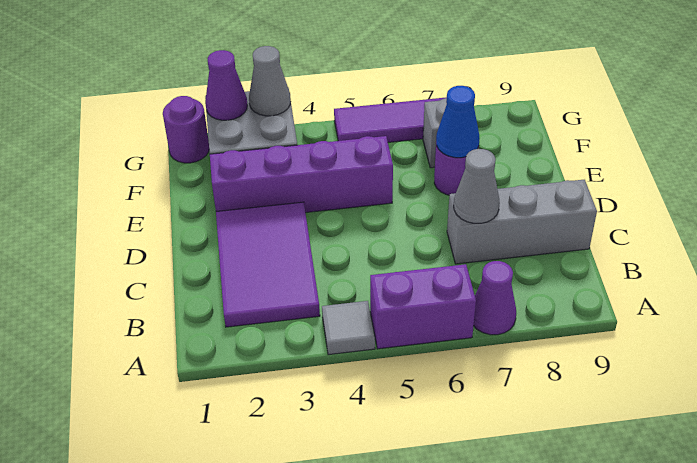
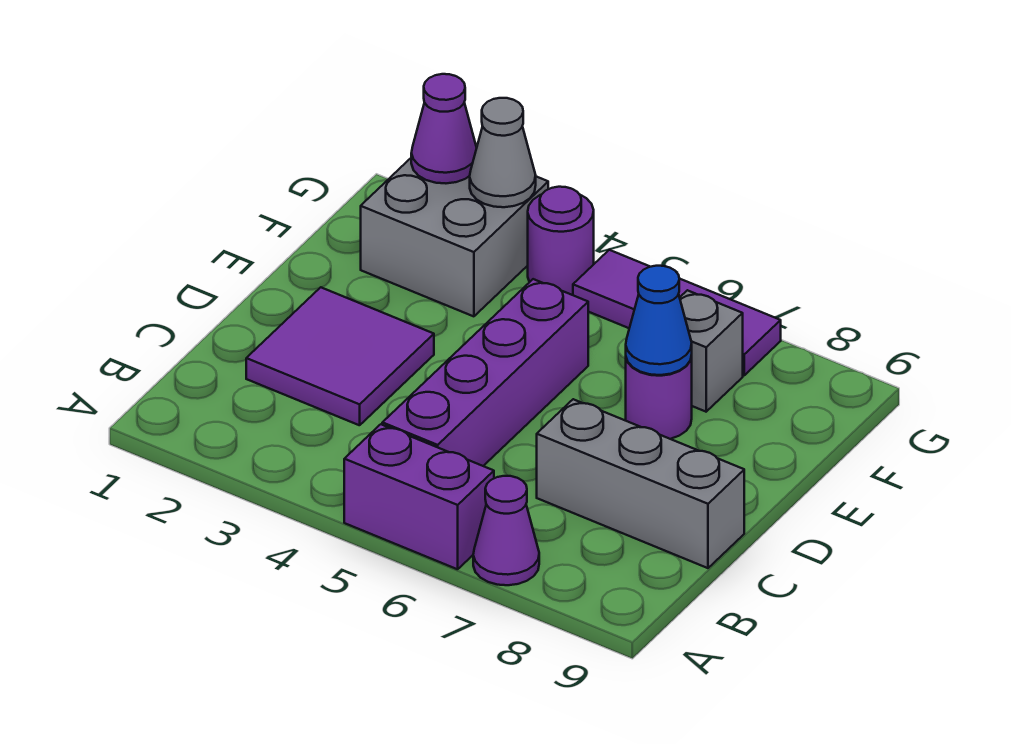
grey tile A4 level 1 -> none
purple tile B2:D3 level 1 -> purple tile C2:D3 level 1
grey cone C7 level 2 -> none
purple brick E2:E5 level 1 -> purple brick B5:E5 level 1
purple round brick G1 level 1 -> purple round brick G4 level 1

